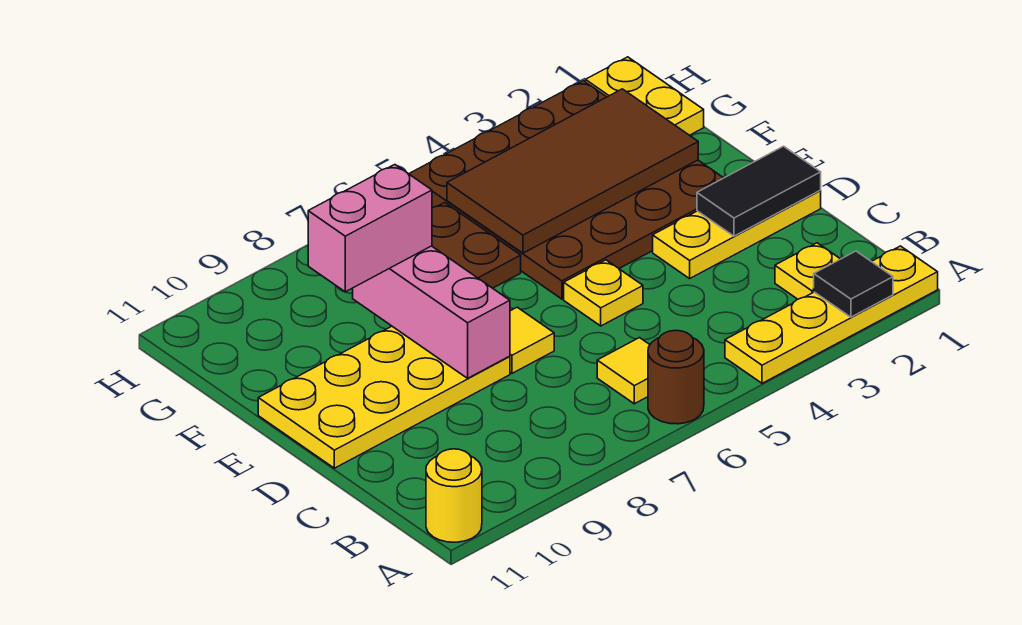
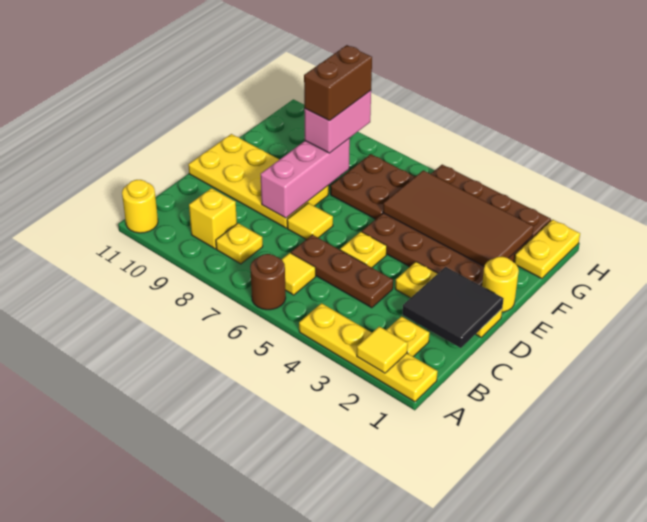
black tile A2 level 2 -> yellow tile A2 level 2
none -> yellow plate B8 level 1
none -> yellow brick B9 level 1
none -> brown plate C4:C6 level 1
black tile D1:D2 level 2 -> black tile C1:D2 level 2
none -> yellow round brick E1 level 1
pink brick F8:F9 level 3 -> pink brick F8:G8 level 3
none -> brown brick F8:G8 level 4

